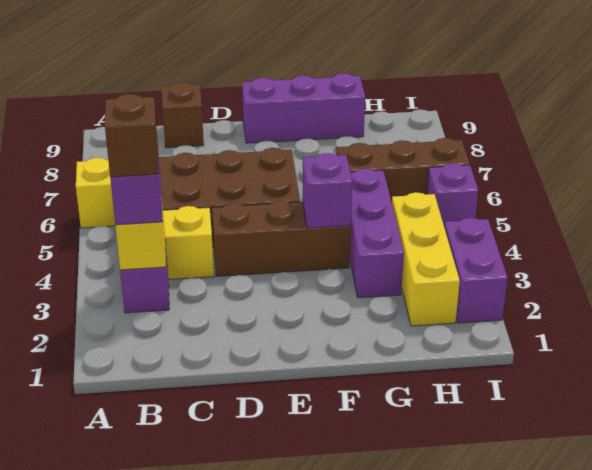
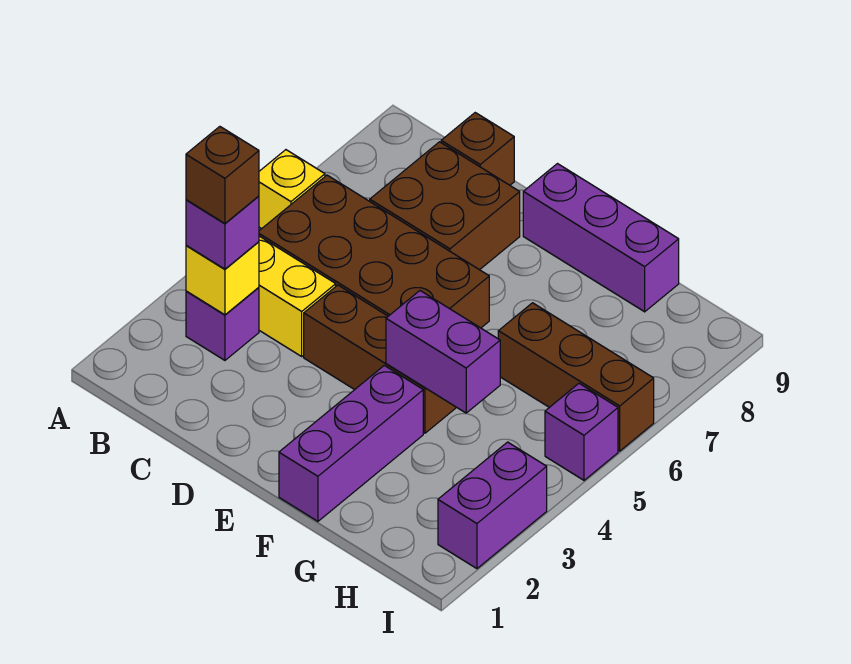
none -> brown brick C7:D8 level 1
purple brick F4 level 2 -> purple brick F4:G4 level 2
purple brick G3:G5 level 1 -> purple brick F1:F3 level 1
yellow brick H2:H4 level 1 -> none

